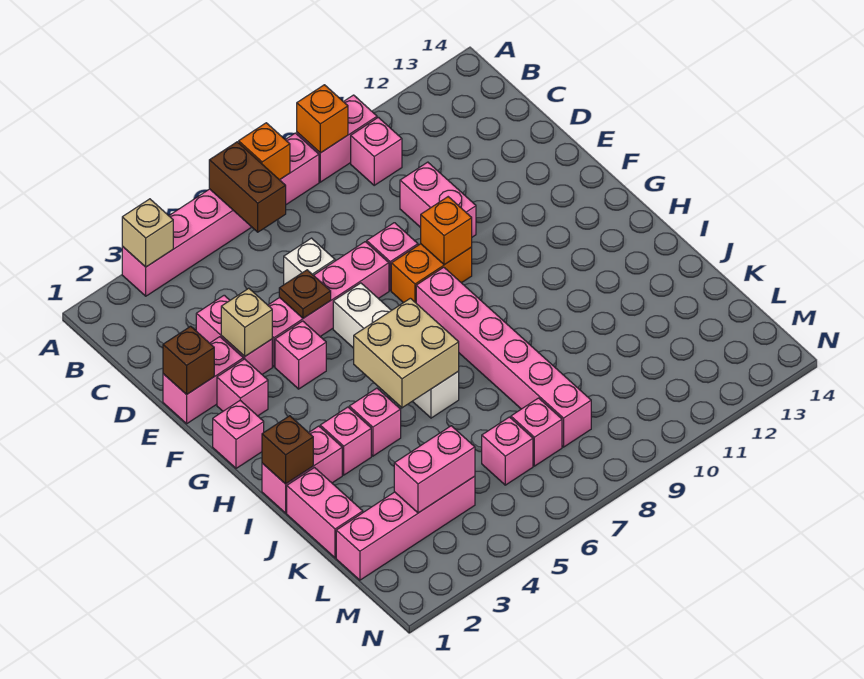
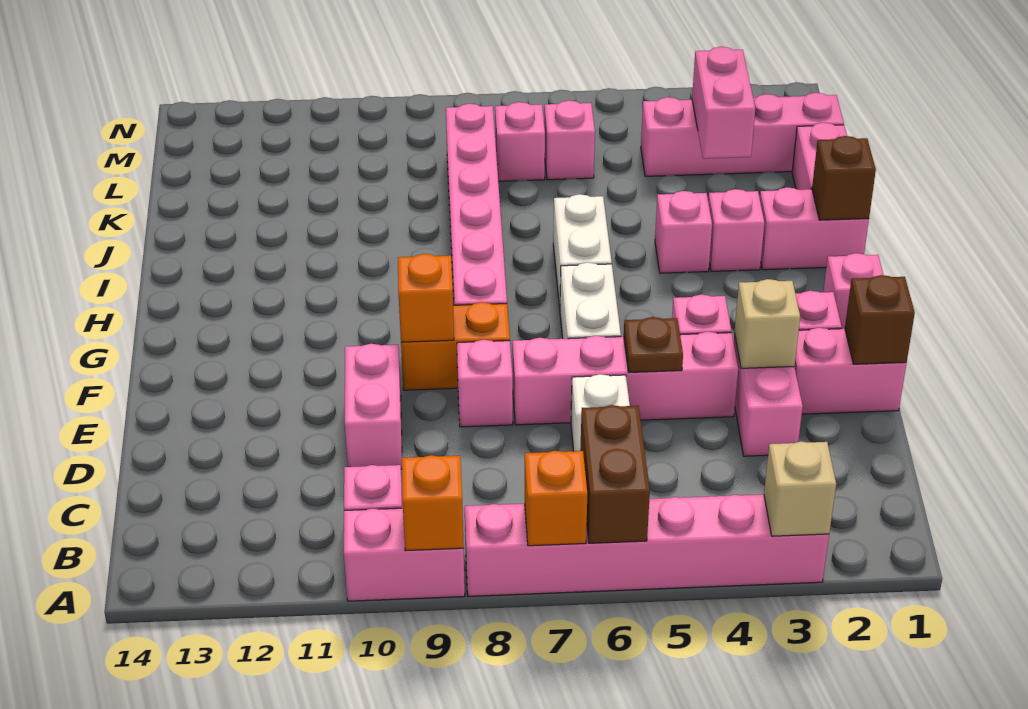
tan brick H5:I6 level 2 -> none
pink brick L3:L4 level 2 -> pink brick K3:L3 level 2

